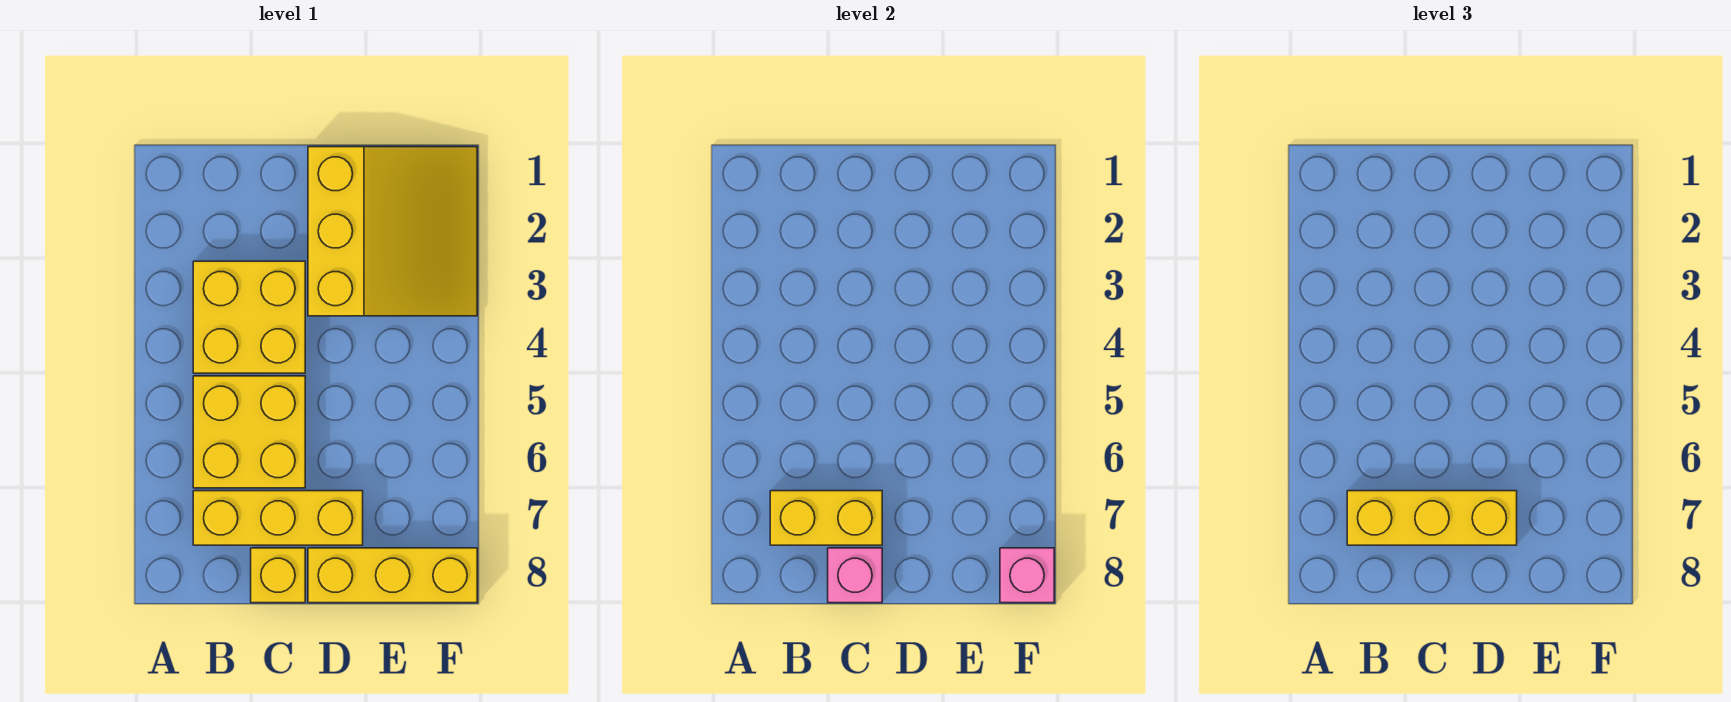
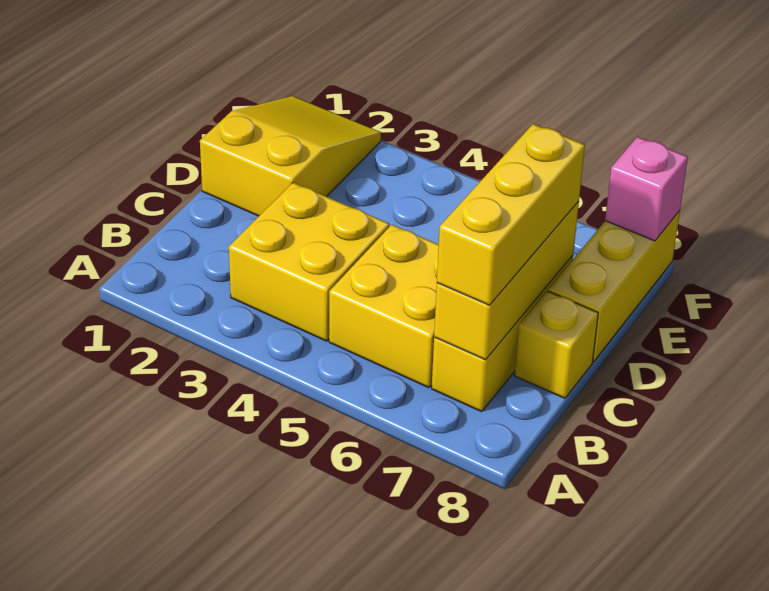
yellow brick B7:C7 level 2 -> yellow brick B7:D7 level 2
pink brick C8 level 2 -> none
yellow slope D1:F3 level 1 top D -> yellow slope D1:F2 level 1 top D

